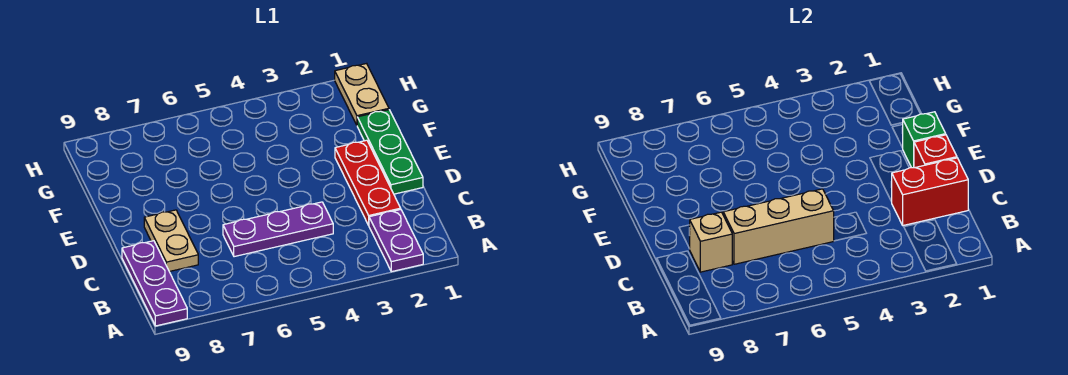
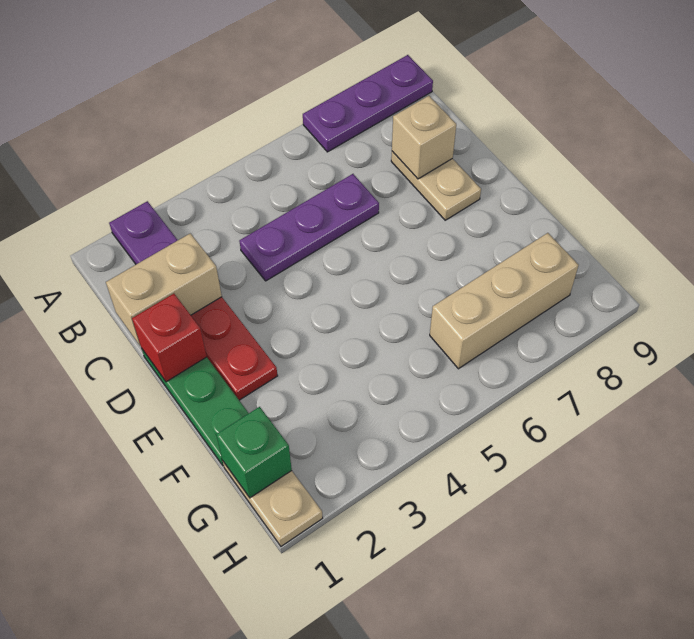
purple plate A9:C9 level 1 -> purple plate A7:A9 level 1
red brick C1:C2 level 2 -> tan brick C1:C2 level 2
tan brick C5:C7 level 2 -> tan brick G6:G8 level 1
green brick E1 level 2 -> green brick G1 level 2

